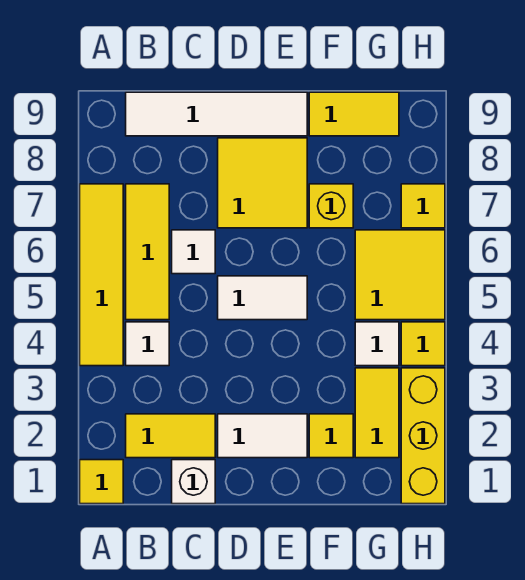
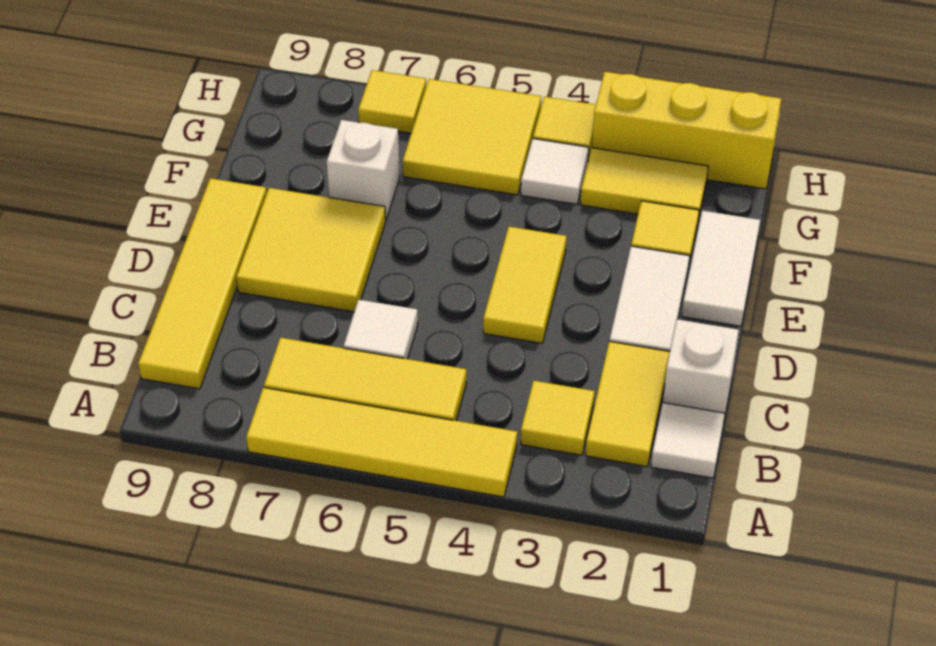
yellow tile A1 level 1 -> yellow tile B3 level 1
white tile B4 level 1 -> white tile B1 level 1
white tile B9:E9 level 1 -> yellow tile B9:E9 level 1
white tile D5:E5 level 1 -> white tile E1:F1 level 1
yellow brick F7 level 1 -> white brick F7 level 1
yellow tile F9:G9 level 1 -> yellow tile D4:E4 level 1

